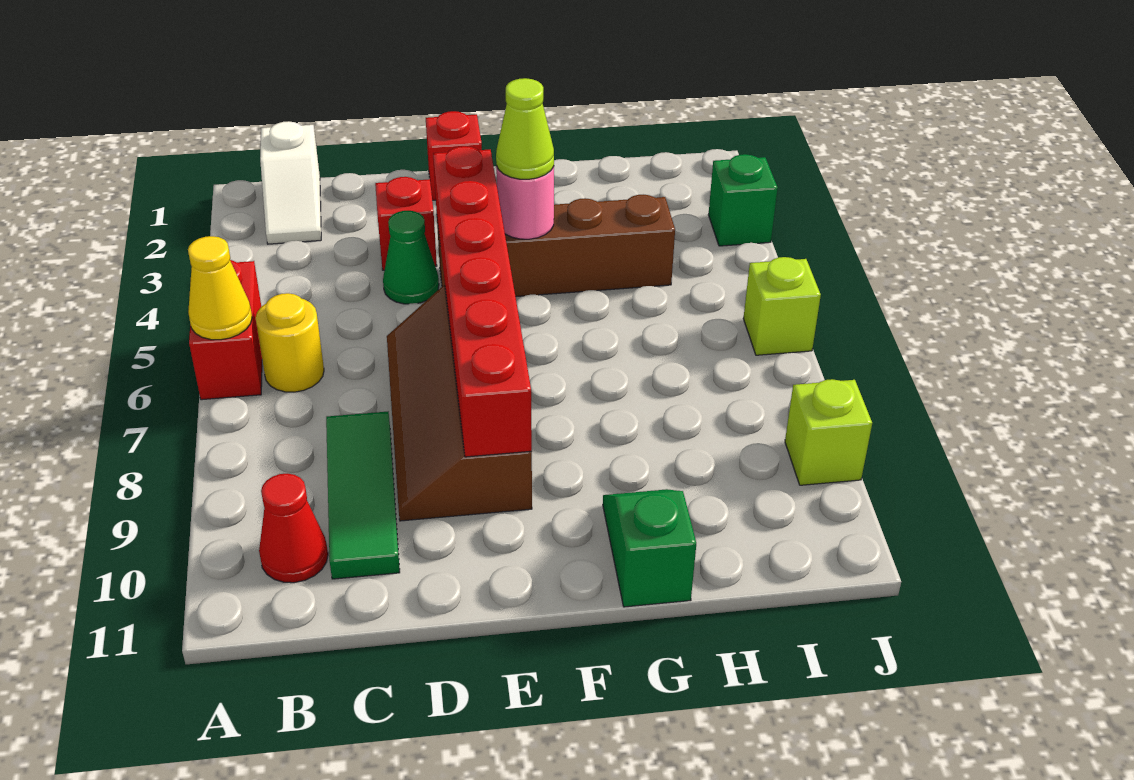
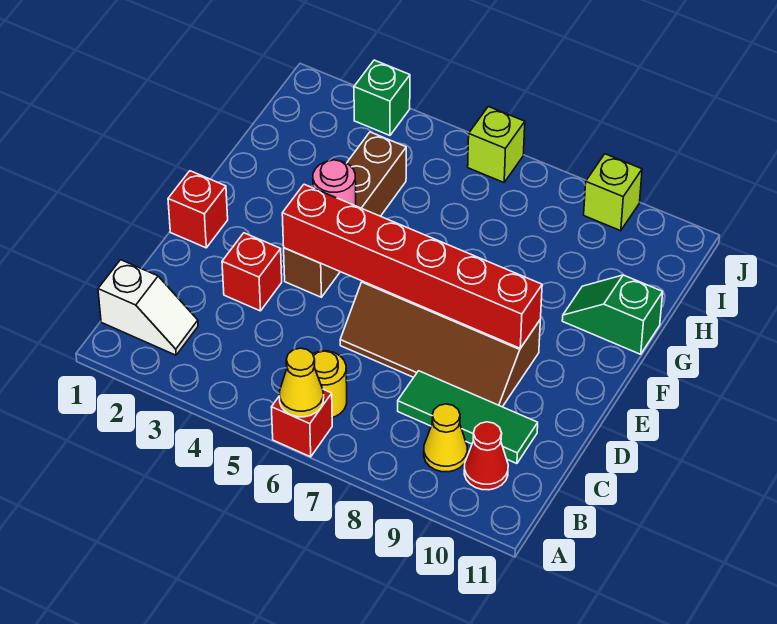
red brick A5:A6 level 1 -> red brick A6 level 1
none -> yellow cone B9 level 1
green cone D4 level 1 -> none
lime cone F4 level 3 -> none

